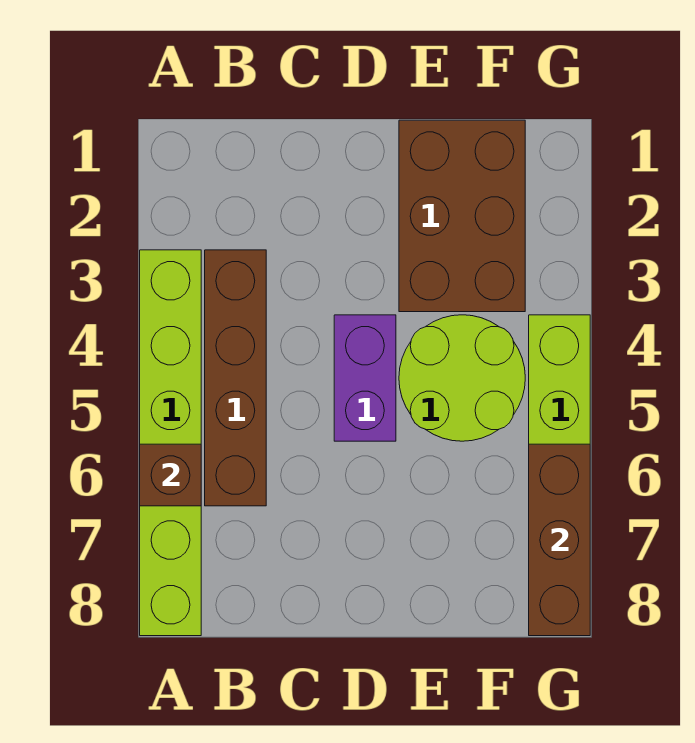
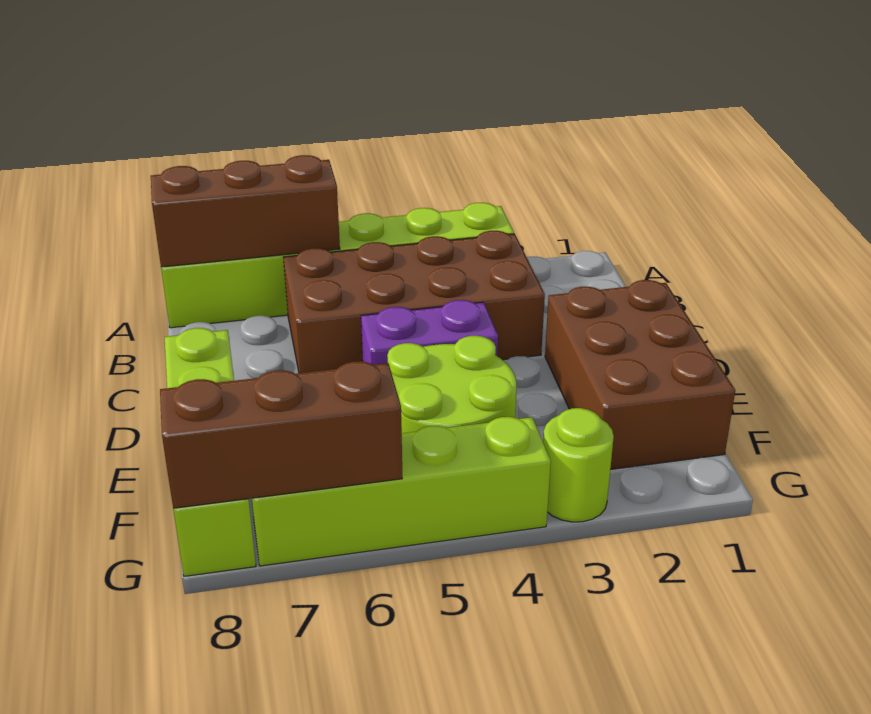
brown brick A6 level 2 -> brown brick A6:A8 level 2
brown brick B3:B6 level 1 -> brown brick B3:C6 level 1
none -> lime brick D8:G8 level 1
brown brick E1:F3 level 1 -> brown brick D1:F2 level 1
none -> lime round brick G3 level 1

